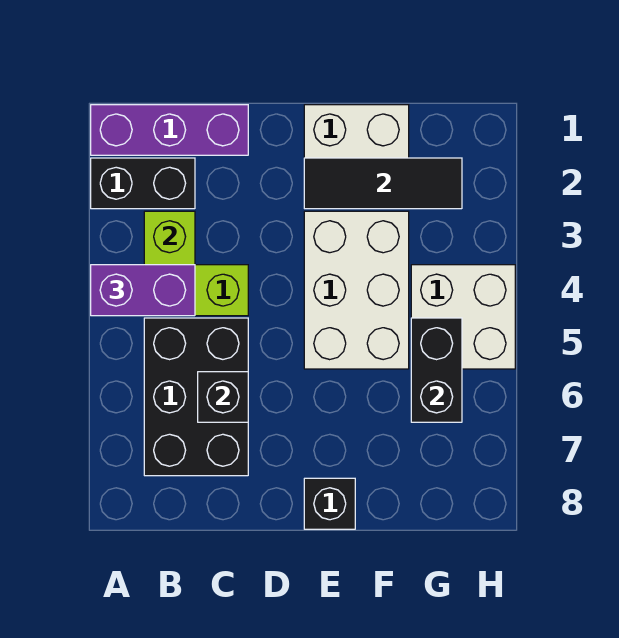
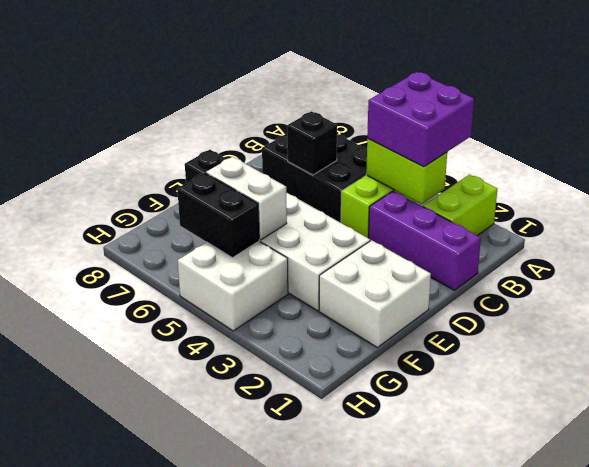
purple brick A1:C1 level 1 -> purple brick C1:C3 level 1
black brick A2:B2 level 1 -> lime brick A2:B2 level 1
purple brick A4:B4 level 3 -> purple brick A3:B4 level 3
black tile E2:G2 level 2 -> none
none -> white brick F5:F6 level 2

